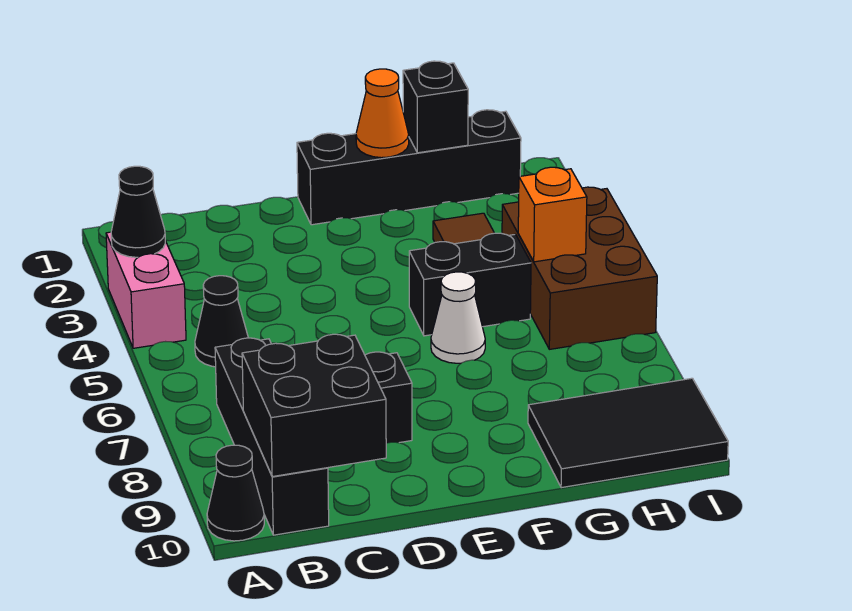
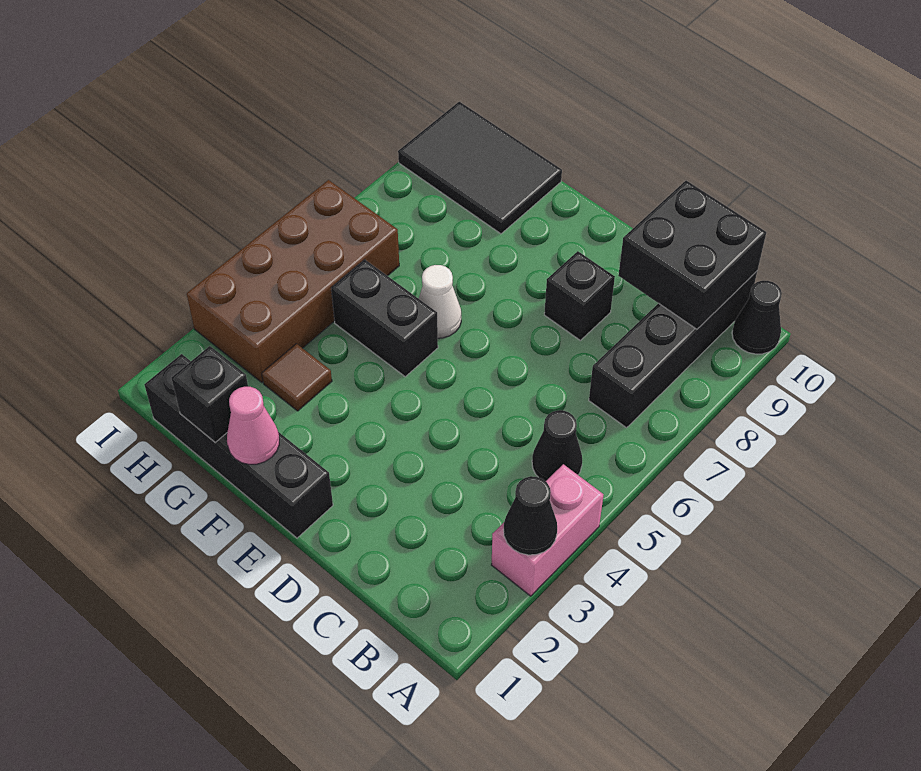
orange cone F1 level 2 -> pink cone F1 level 2
brown brick H4:I6 level 1 -> brown brick H3:I6 level 1
orange brick H5 level 2 -> none

